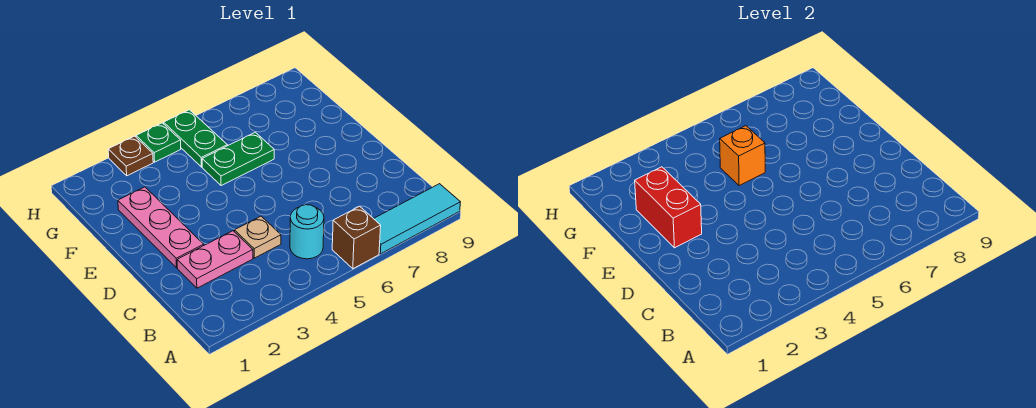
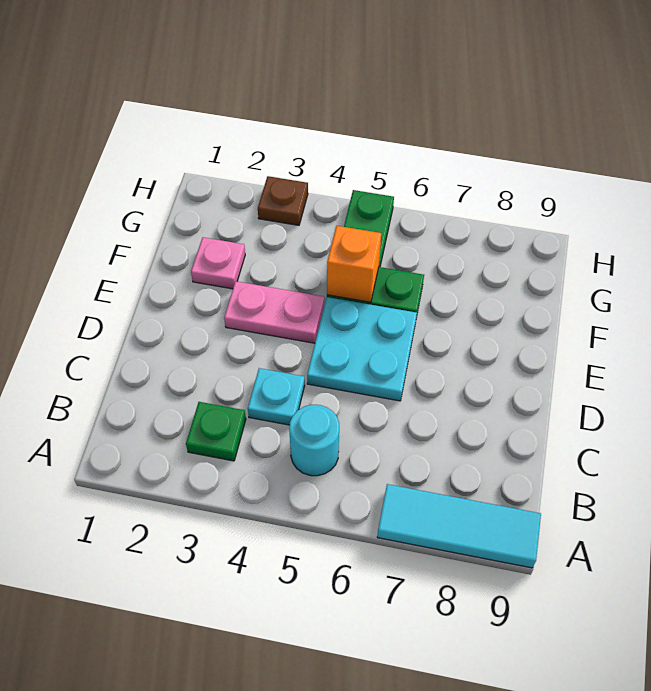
brown brick A6 level 1 -> none
pink plate C2:C3 level 1 -> pink plate E3:E4 level 1
tan plate C4 level 1 -> cyan plate C4 level 1
pink plate D2:F2 level 1 -> pink plate F2 level 1
none -> cyan plate D5:E6 level 1
red brick E2:F2 level 2 -> none
green plate H4 level 1 -> green plate B3 level 1

